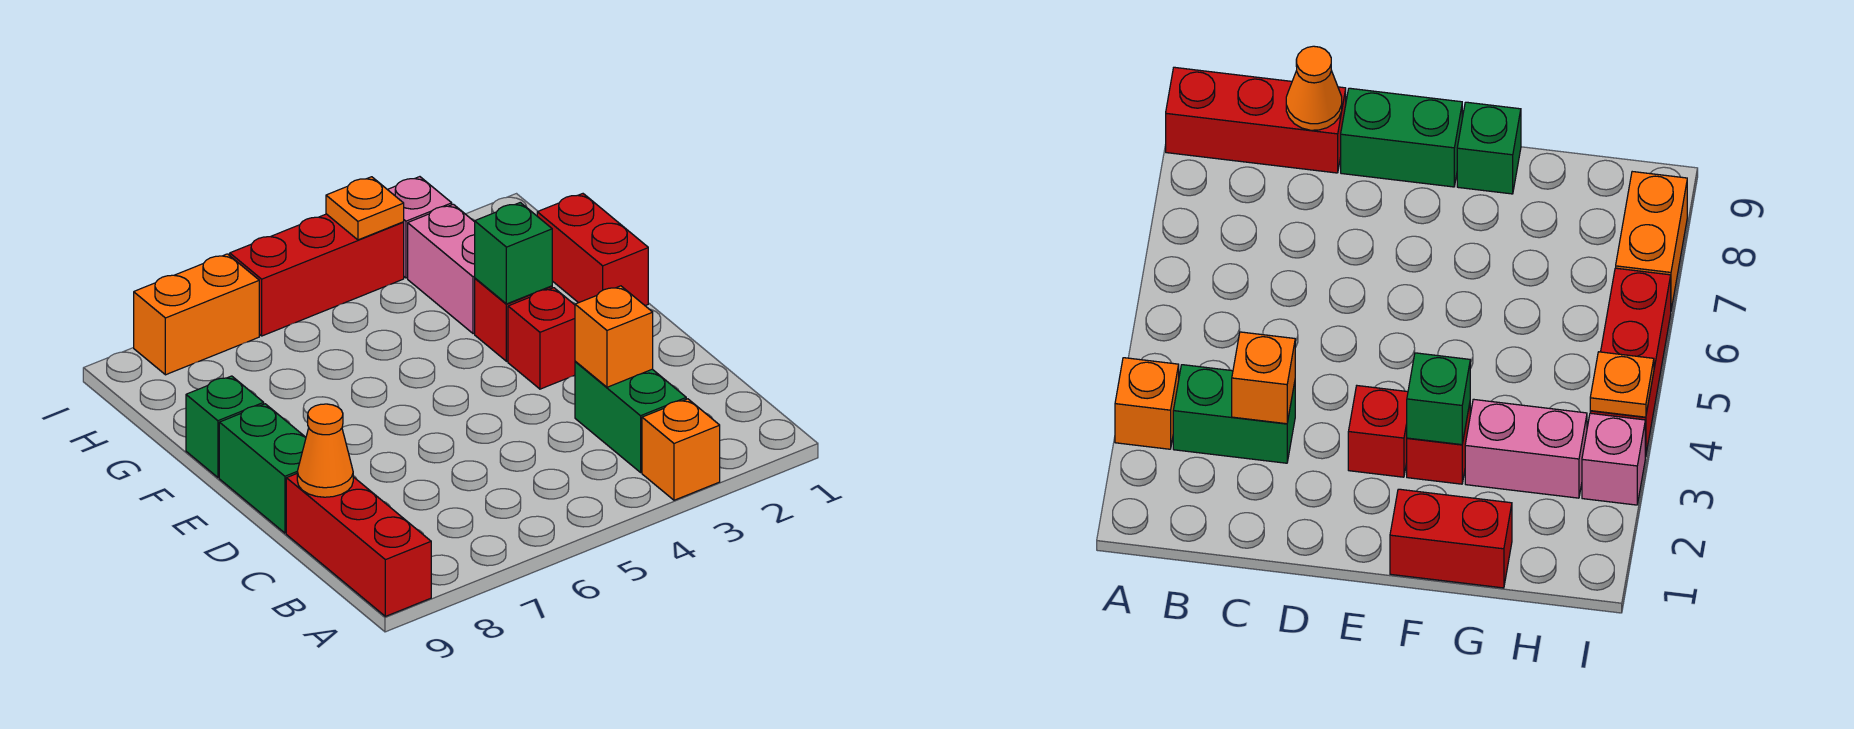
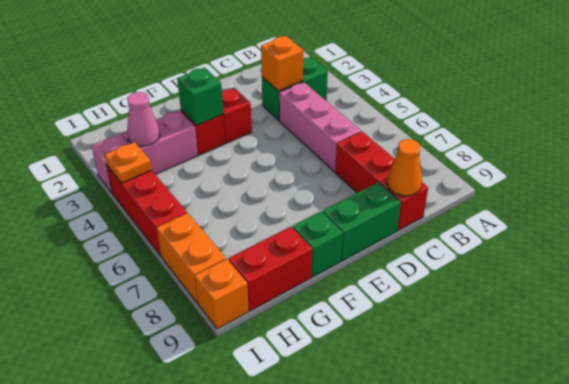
orange brick A3 level 1 -> orange brick I9 level 1
red brick A9:C9 level 1 -> red brick C7:C9 level 1
none -> pink brick C4:C6 level 1
red brick F1:G1 level 1 -> red brick G9:H9 level 1
none -> pink cone H3 level 2

